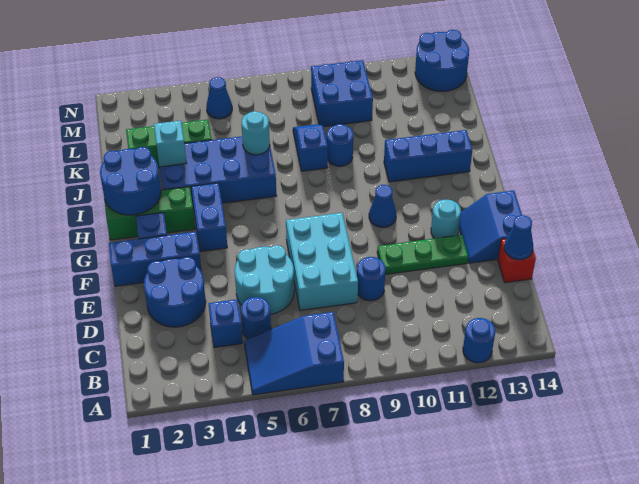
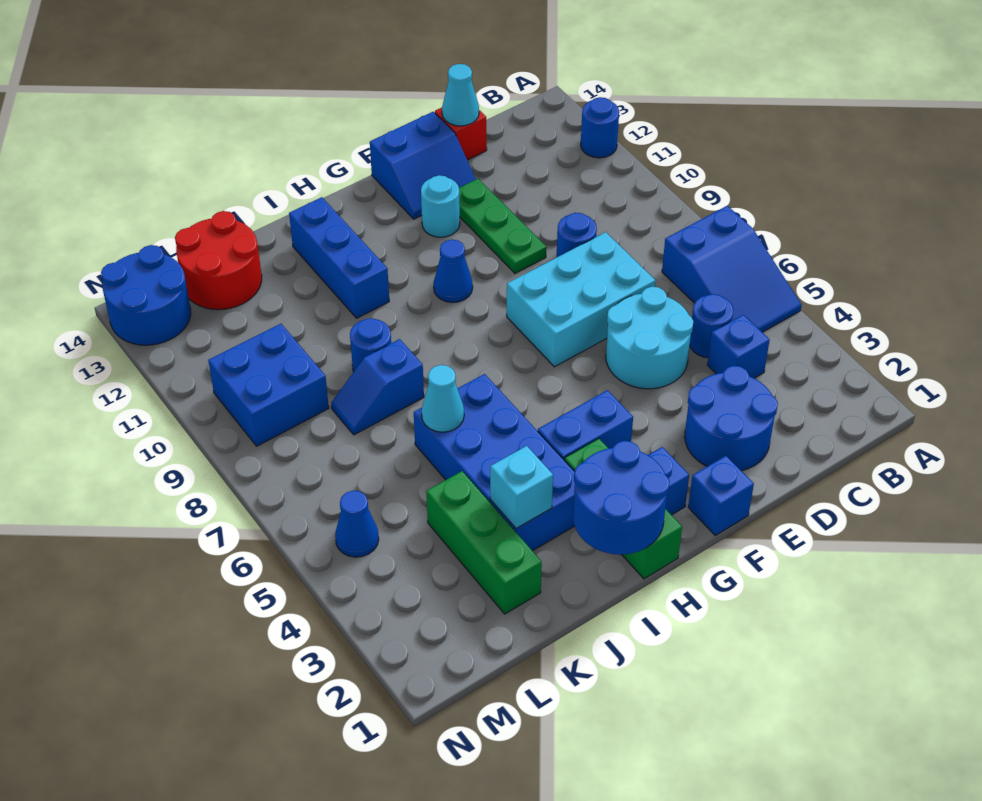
blue cone D14 level 2 -> cyan cone D14 level 2
blue brick F1:F3 level 1 -> blue brick F1 level 1
cyan round brick J6 level 2 -> cyan cone J6 level 2
none -> red round brick K13:L14 level 1

